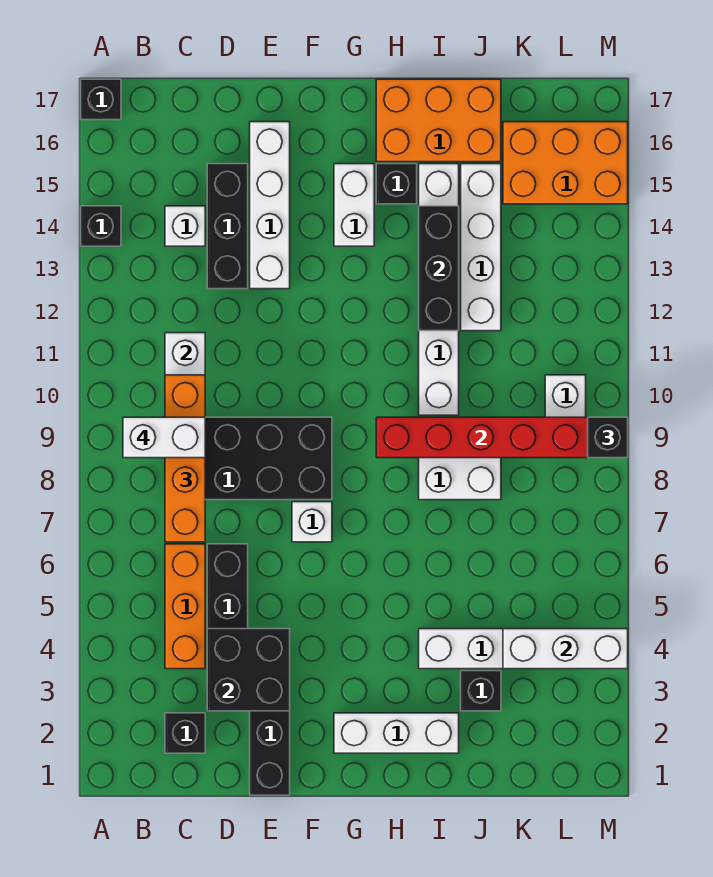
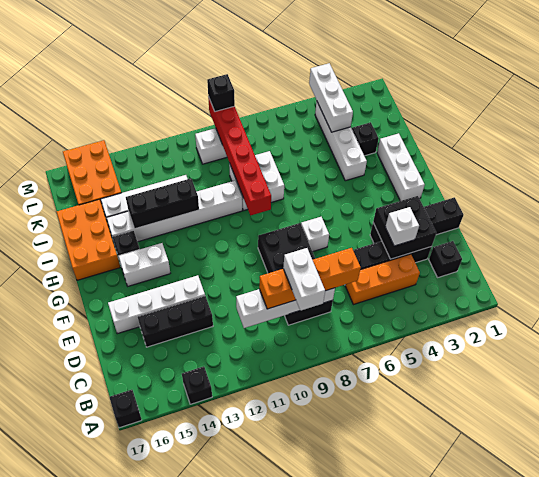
white brick C14 level 1 -> white brick D4 level 3

